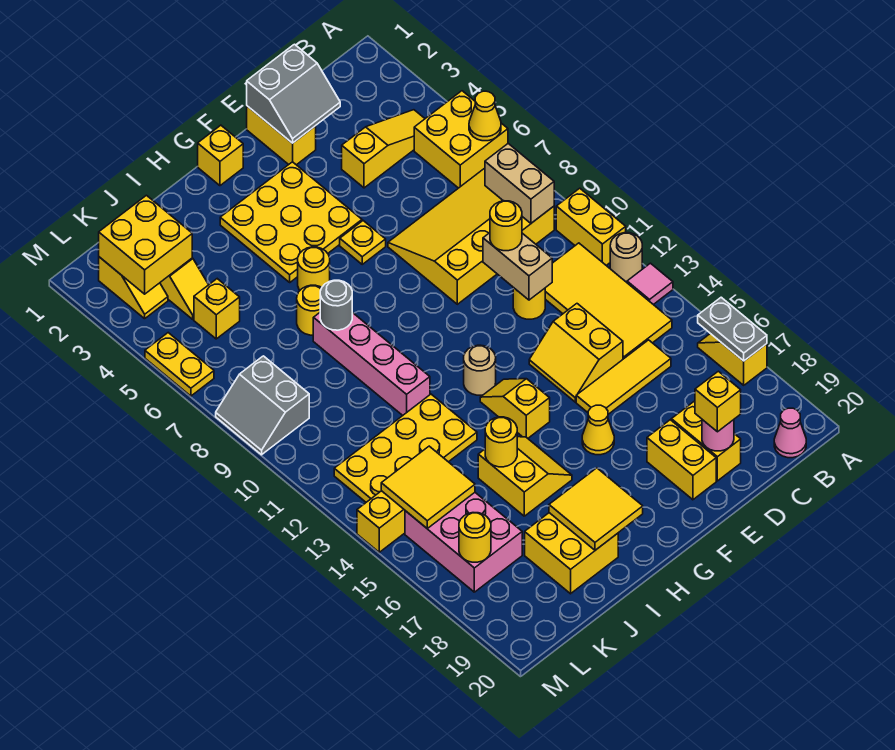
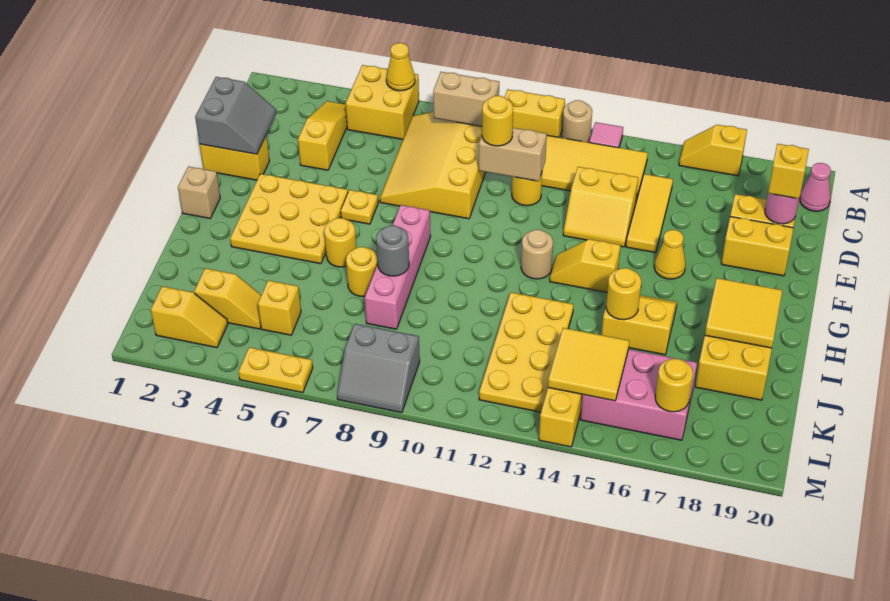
grey plate A16:A17 level 2 -> none
yellow brick G1 level 1 -> tan brick G1 level 1
pink brick I8:I11 level 1 -> pink brick G8:J8 level 1
yellow brick K2:L3 level 2 -> none

